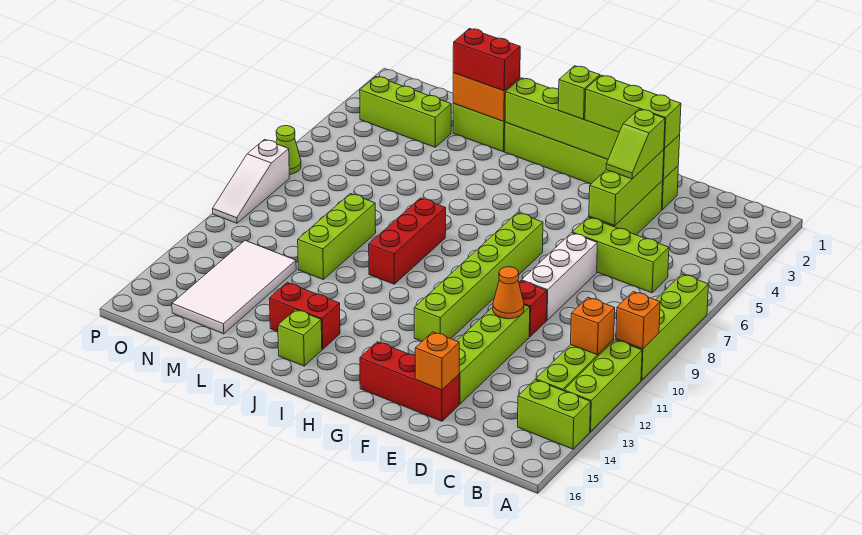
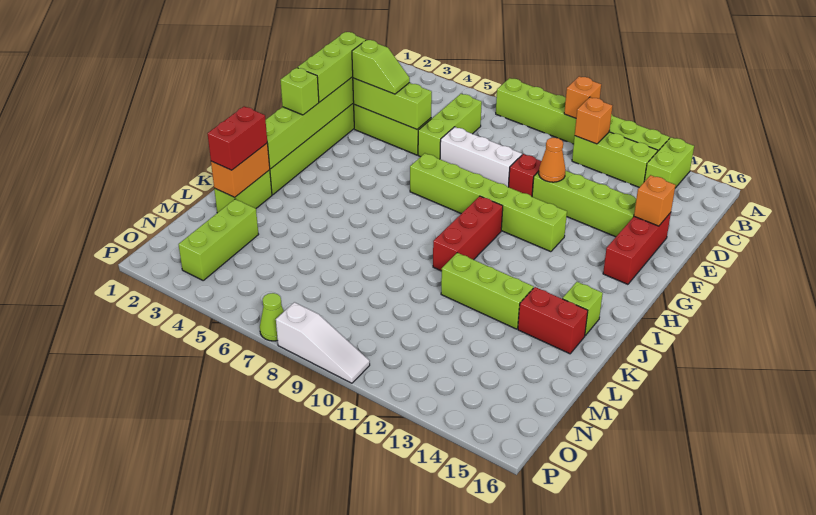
red brick J8:J10 level 1 -> red brick H10:J10 level 1
red brick J14:K14 level 1 -> red brick K14:K15 level 1
lime brick L9:L11 level 1 -> lime brick K11:K13 level 1
white tile M12:N15 level 1 -> none

